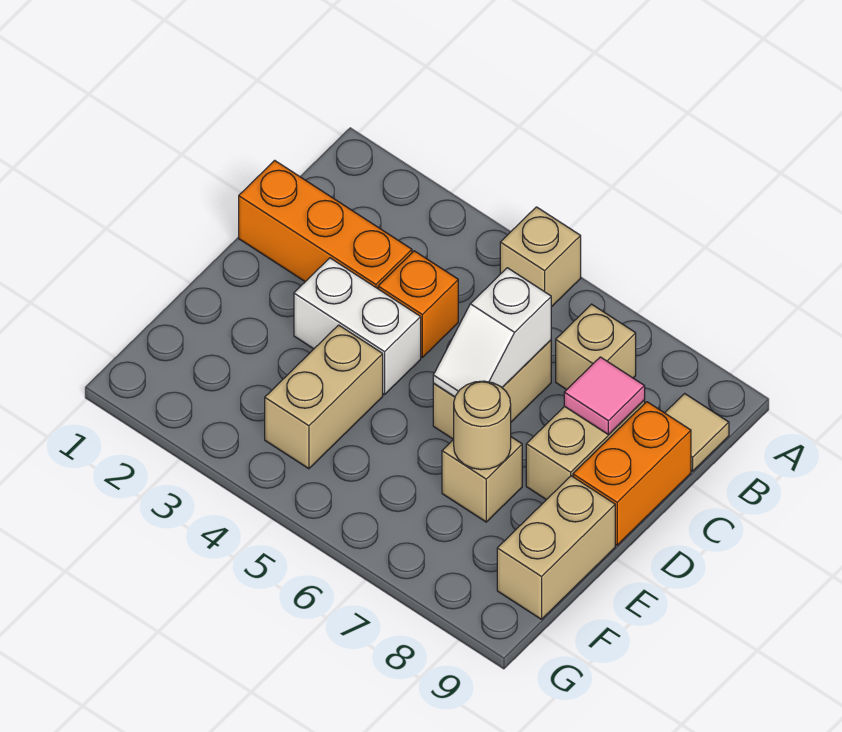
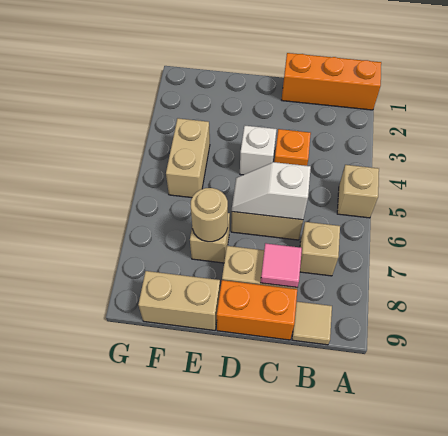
orange brick C1:C3 level 1 -> orange brick A1:C1 level 1
white brick D3:D4 level 1 -> white brick D4 level 1
tan brick E4:F4 level 1 -> tan brick F4:F5 level 1

